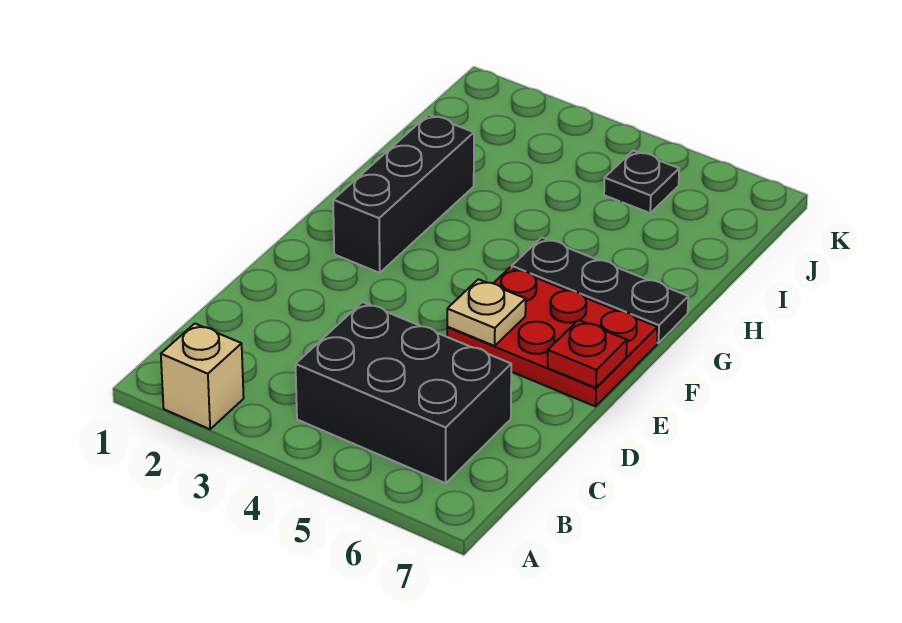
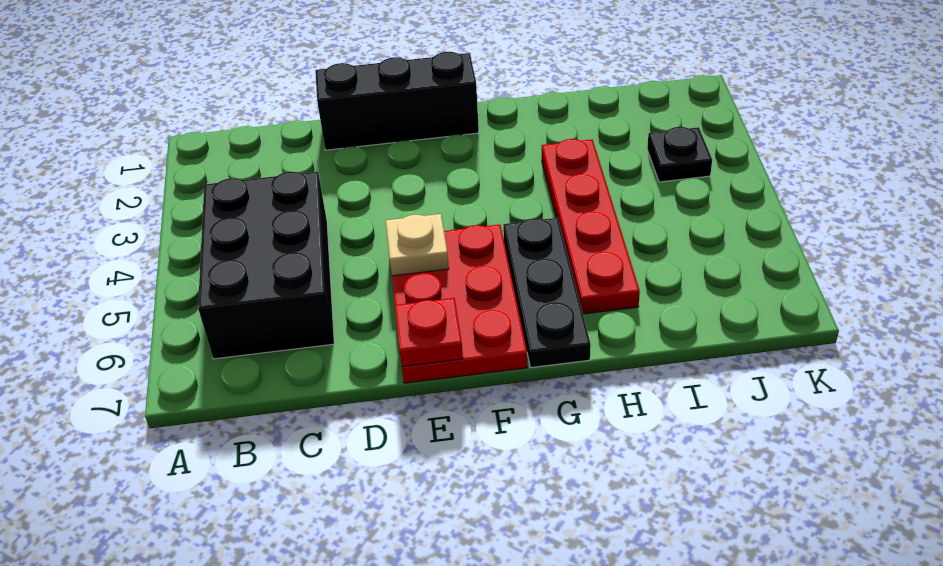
tan brick A2 level 1 -> none
black brick F2:H2 level 1 -> black brick D1:F1 level 1
none -> red plate H3:H6 level 1
black plate J5 level 1 -> black plate J3 level 1

